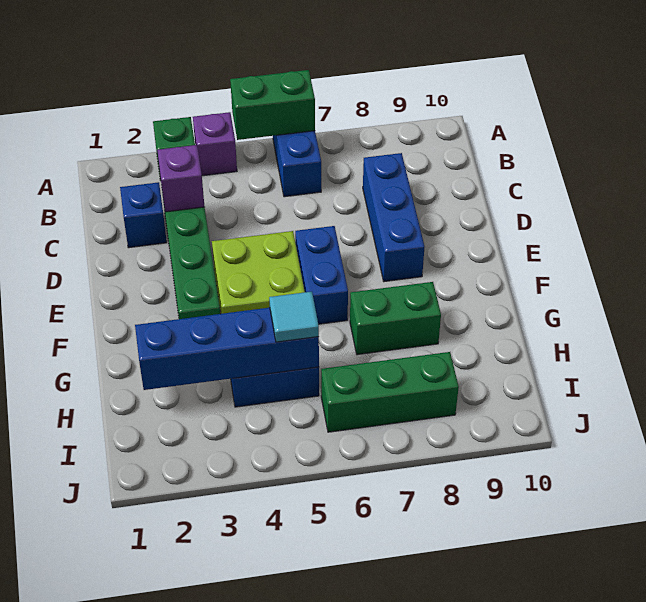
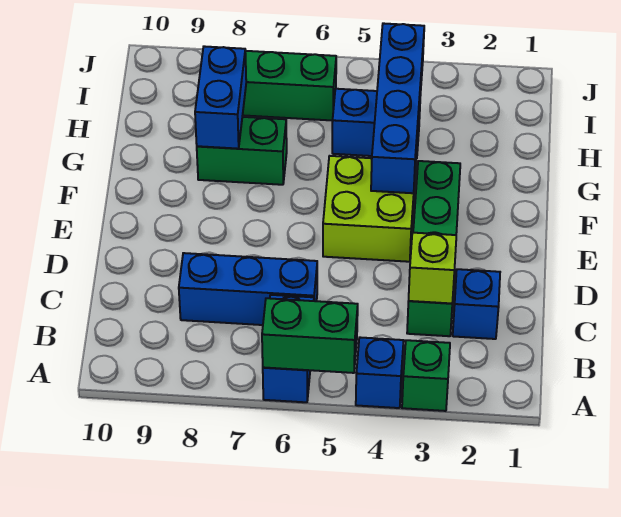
purple brick A4 level 1 -> blue brick A4 level 1
purple brick C3 level 2 -> lime brick C3 level 2
blue brick C8:E8 level 1 -> blue brick C6:C8 level 1
blue brick E6:F6 level 1 -> blue brick G8:H8 level 2
blue brick H2:H5 level 2 -> blue brick F4:I4 level 2
cyan tile H5 level 3 -> none

